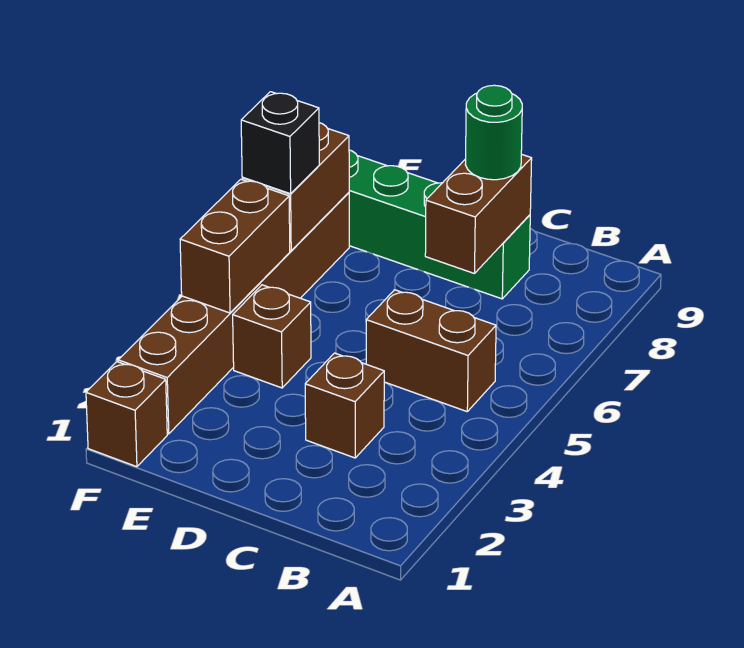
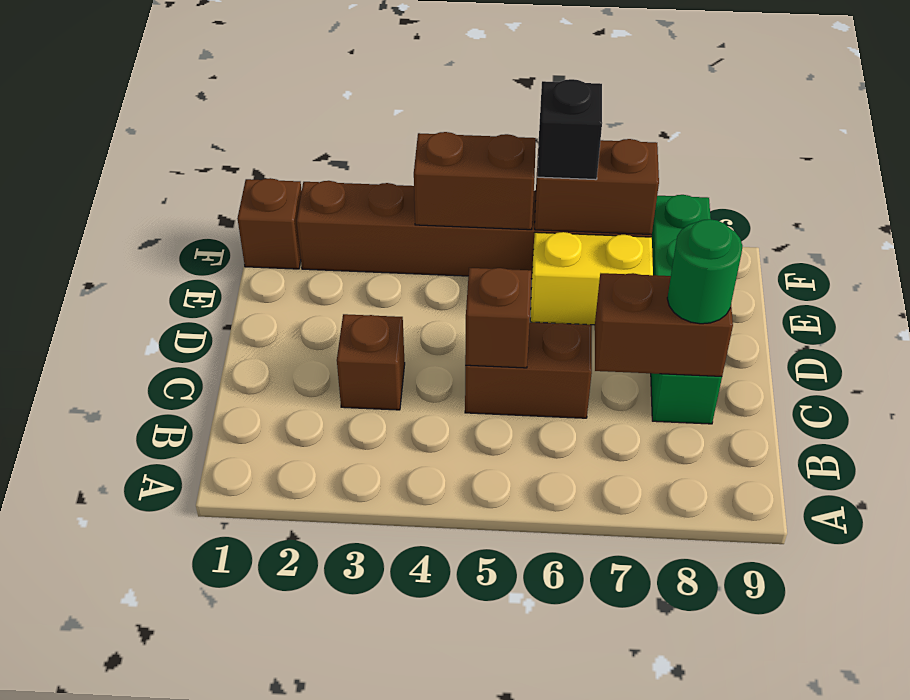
brown brick B5:C5 level 1 -> brown brick C5:C6 level 1
brown brick E4 level 1 -> brown brick C5 level 2
none -> yellow brick E6:E7 level 1

